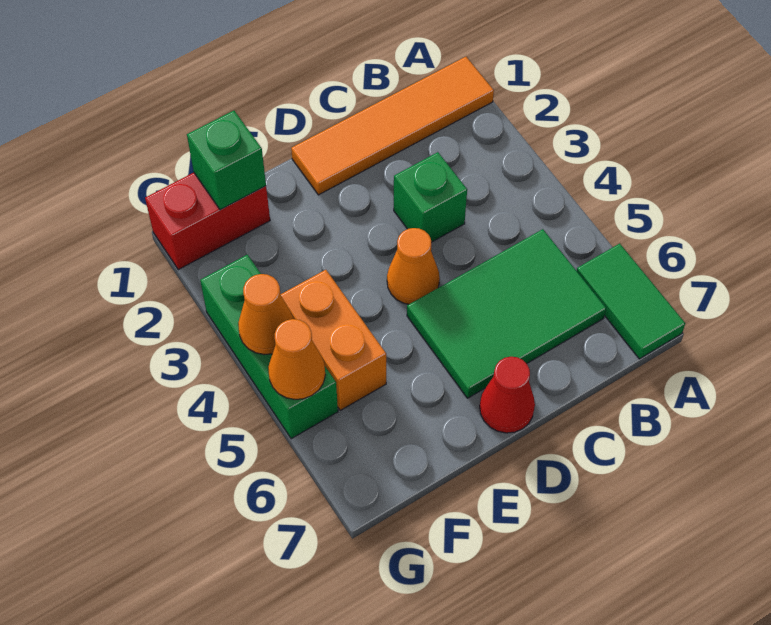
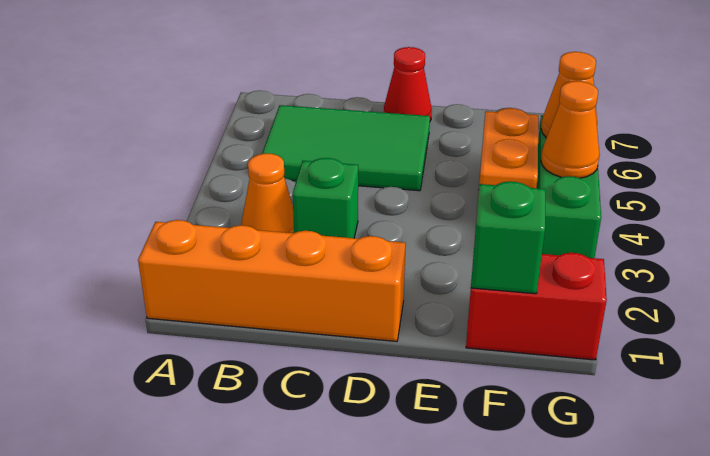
orange tile A1:D1 level 1 -> orange brick A1:D1 level 1
green tile A6:A7 level 1 -> none
orange cone D4 level 1 -> orange cone B3 level 1

